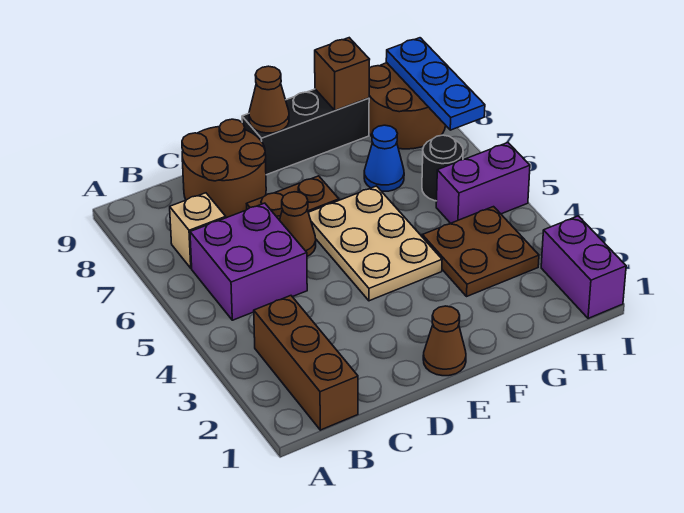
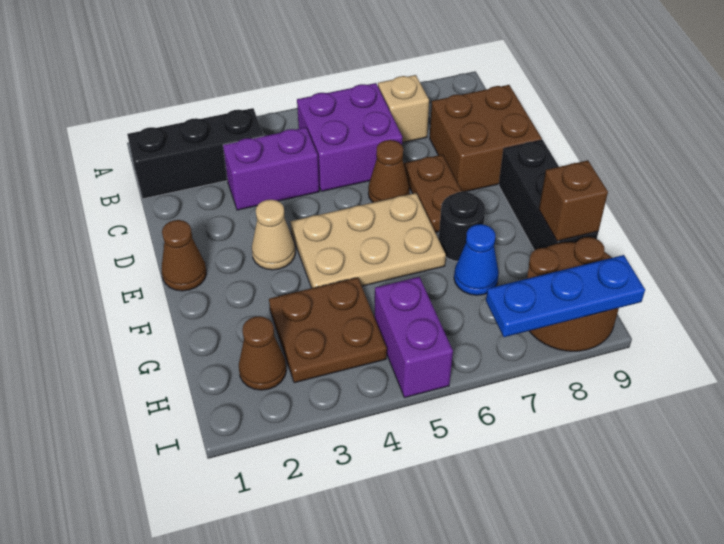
brown brick B1:B3 level 1 -> black brick B1:B3 level 1
brown round brick C8:D9 level 1 -> brown brick C8:D9 level 1
none -> tan cone E3 level 1
brown cone E9 level 2 -> brown cone H2 level 1
black round brick H6 level 1 -> black round brick F7 level 1
purple brick I1:I2 level 1 -> purple brick C3:C4 level 1

